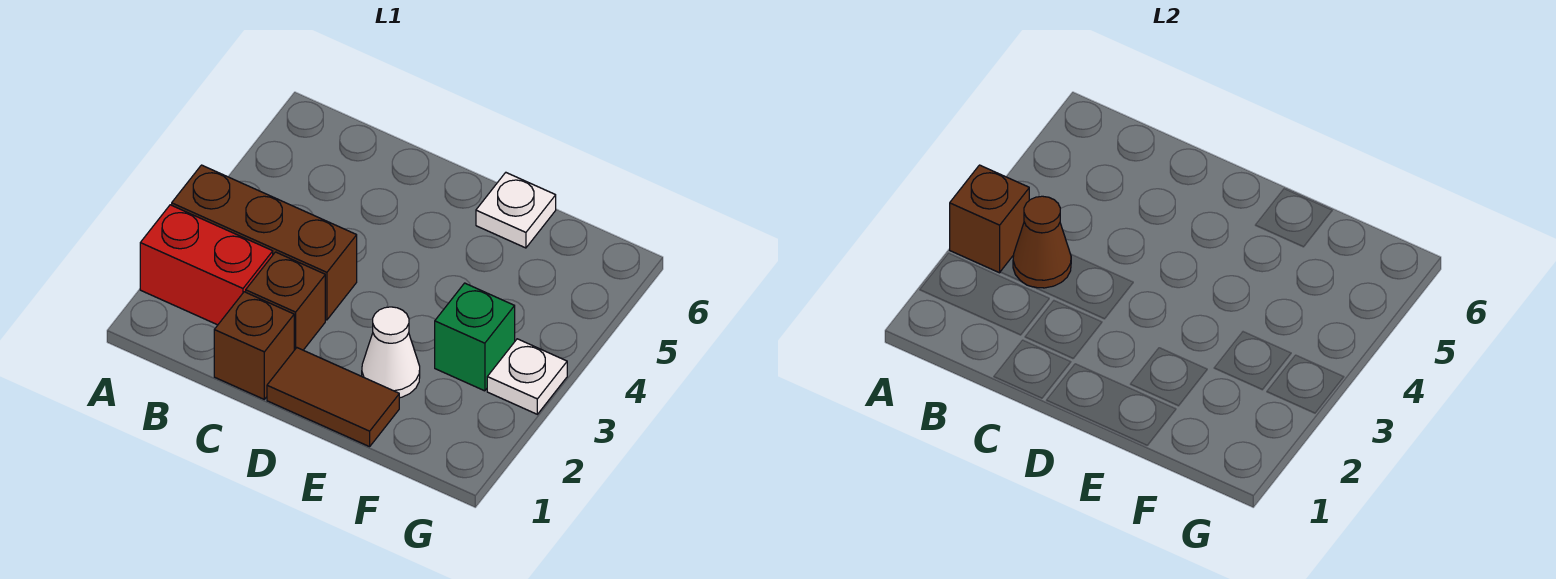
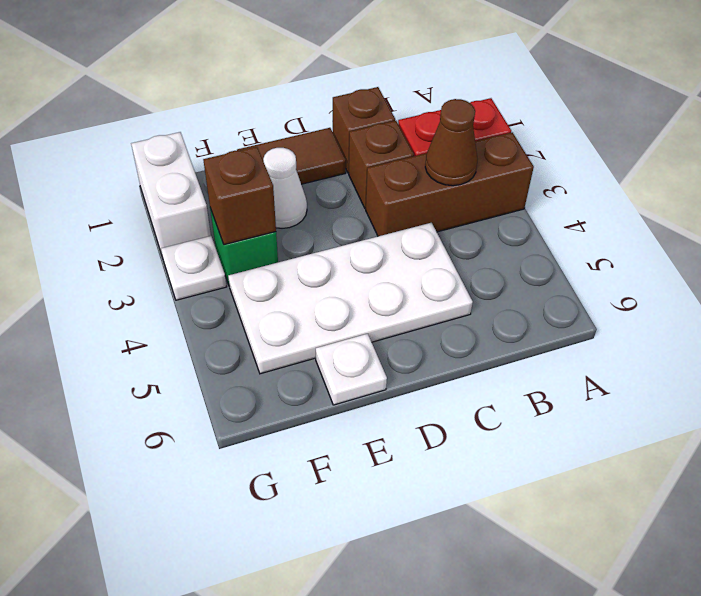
brown brick A3 level 2 -> brown brick F3 level 2
none -> white plate C4:F5 level 1
none -> white brick G1:G2 level 1

